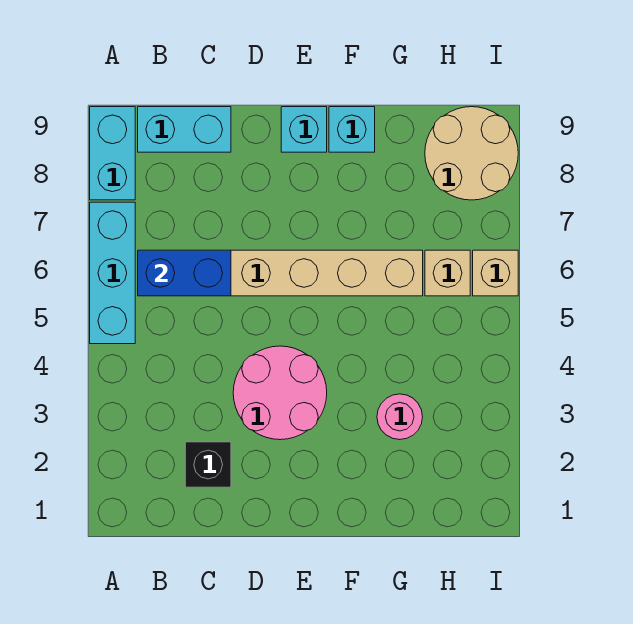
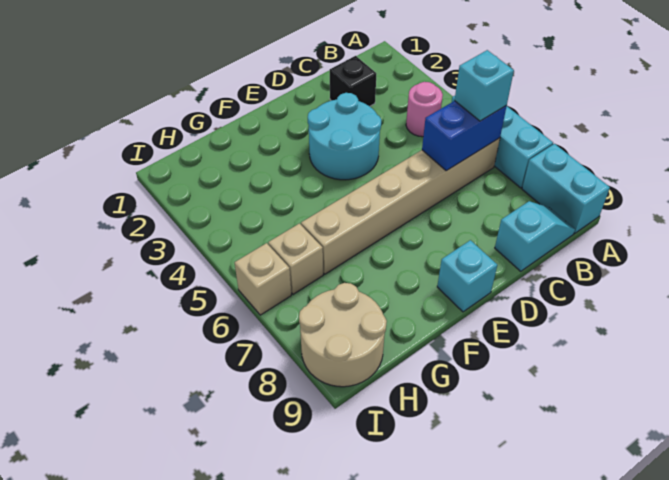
cyan brick B9:C9 level 1 -> cyan slope B9:C9 level 1 top C
pink round brick D3:E4 level 1 -> cyan round brick D3:E4 level 1
cyan brick F9 level 1 -> cyan brick B6 level 3
pink round brick G3 level 1 -> pink round brick B4 level 1

